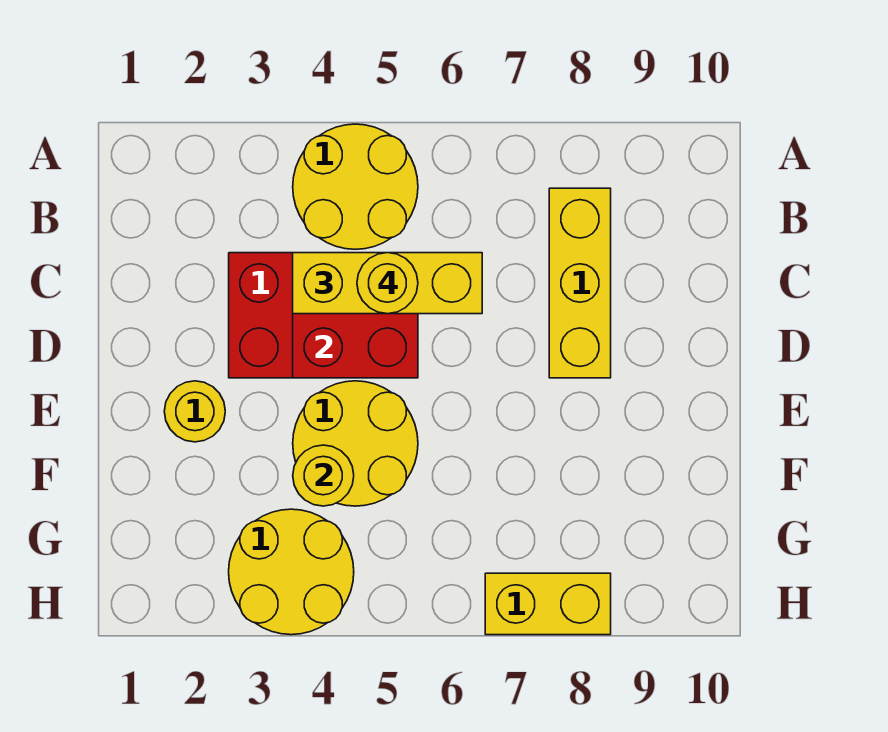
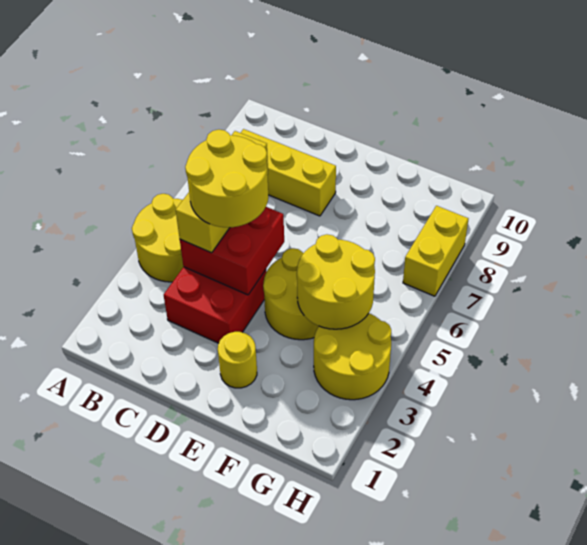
yellow round brick C5 level 4 -> yellow round brick C4:D5 level 4
yellow round brick F4 level 2 -> yellow round brick F4:G5 level 2

